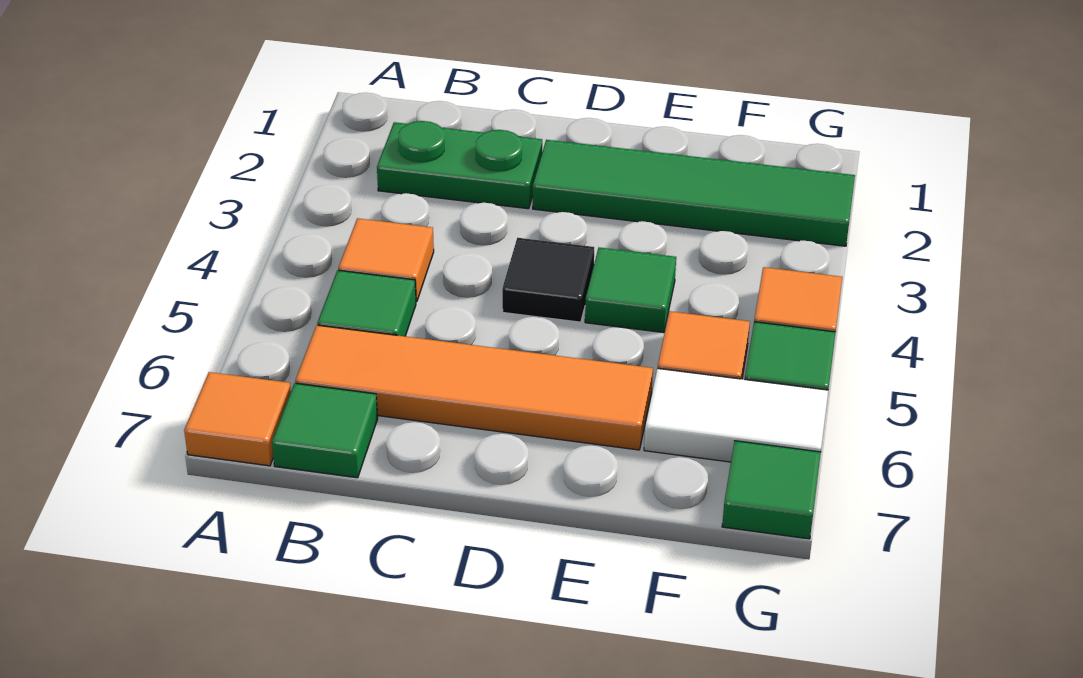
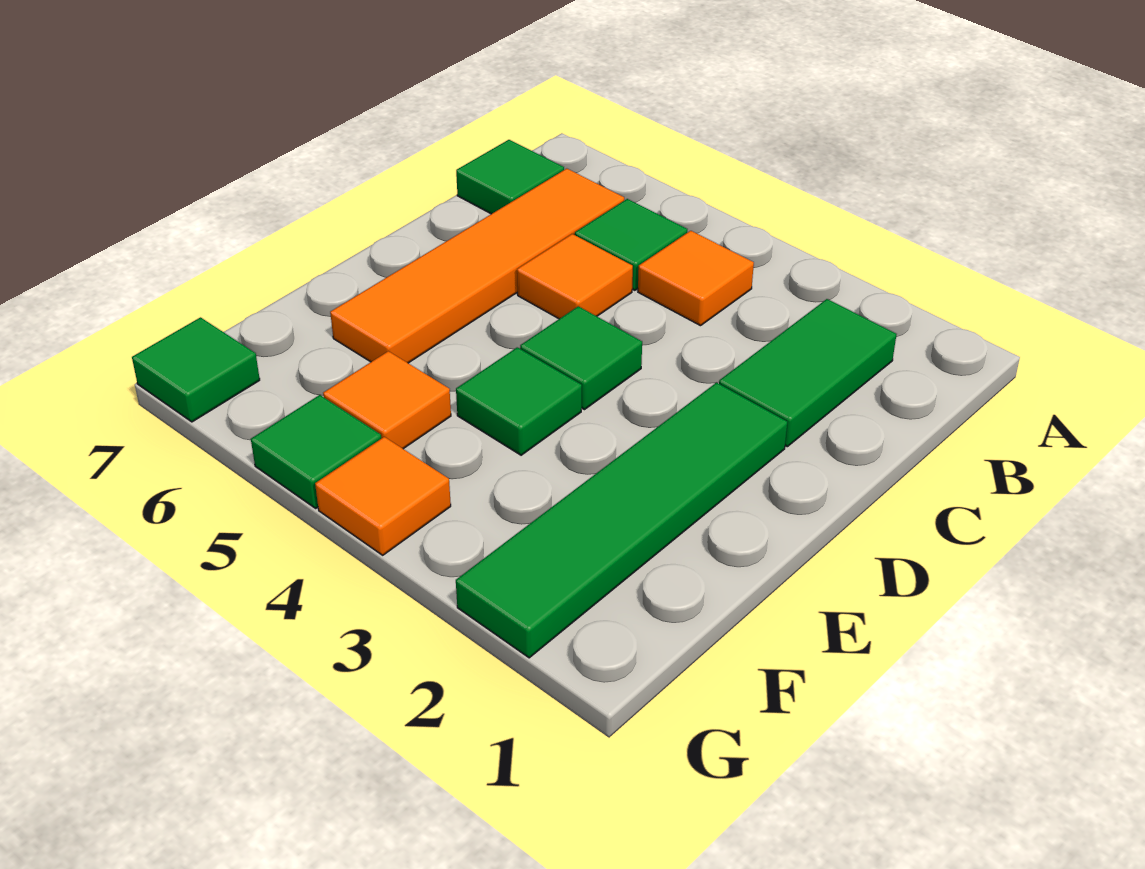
orange tile A7 level 1 -> orange tile C5 level 1
green plate B2:C2 level 1 -> green tile B2:C2 level 1
black tile D4 level 1 -> green tile D4 level 1
white tile F6:G6 level 1 -> none

